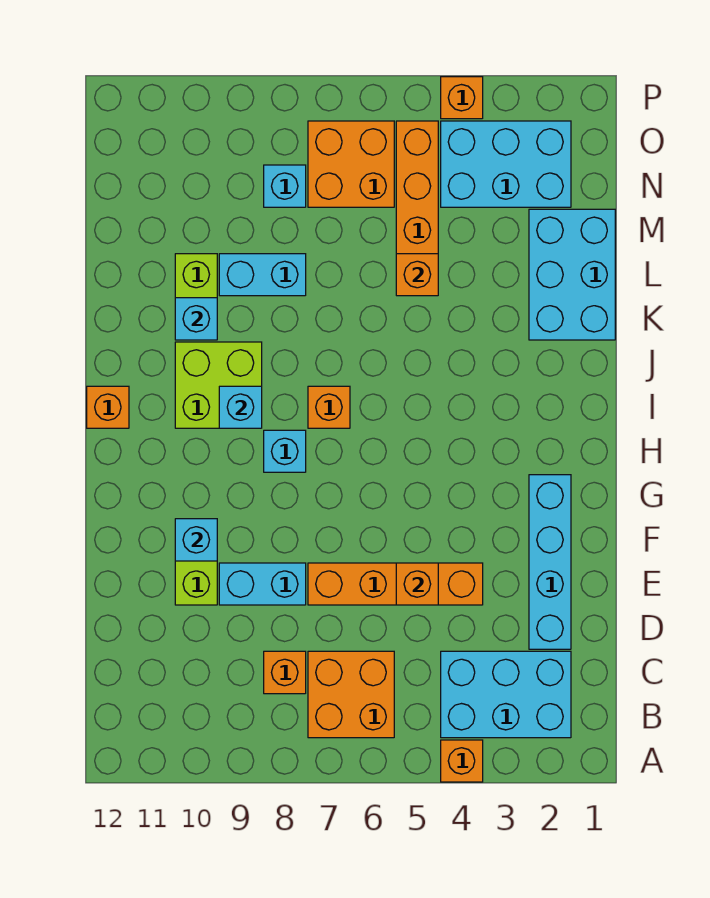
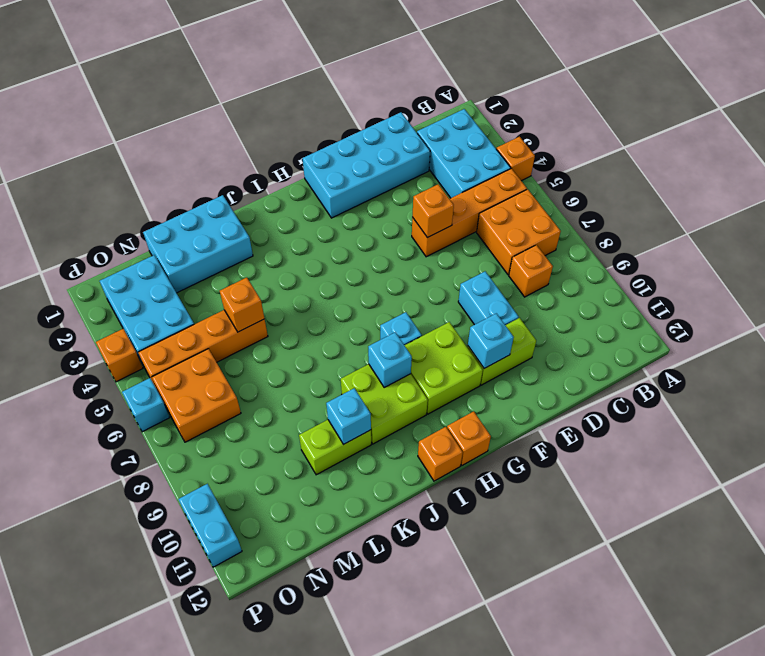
cyan brick D2:G2 level 1 -> cyan brick D1:G2 level 1
orange brick E4:E7 level 1 -> orange brick B5:E5 level 1
none -> lime brick G9:H10 level 1
orange brick I7 level 1 -> orange brick H12 level 1
cyan brick L8:L9 level 1 -> cyan brick P10:P11 level 1
cyan brick N8 level 1 -> cyan brick P6 level 1

